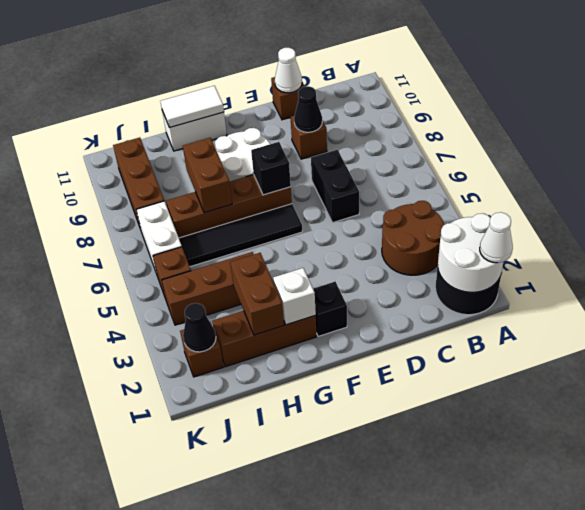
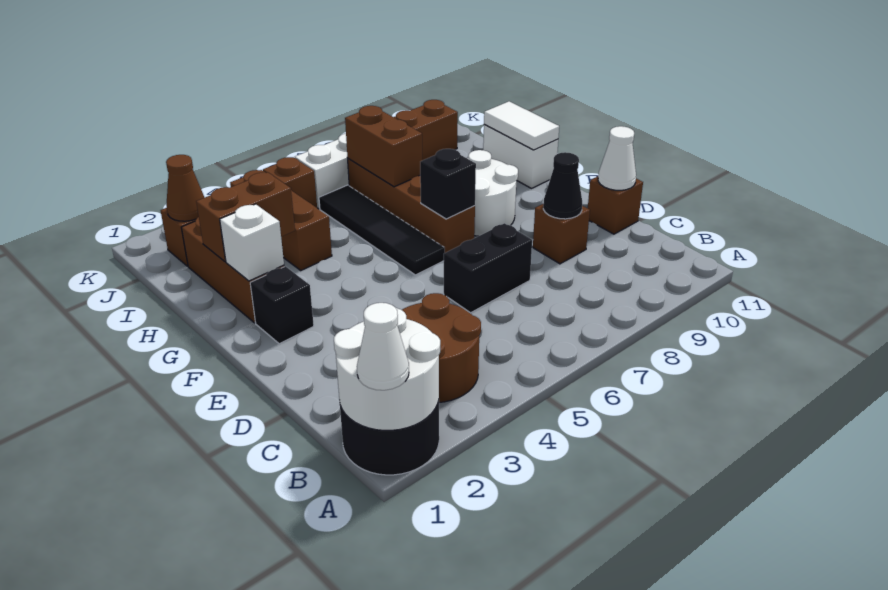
brown brick H7:H8 level 2 -> brown brick H7:I7 level 2
black cone J2 level 2 -> brown cone J2 level 2

